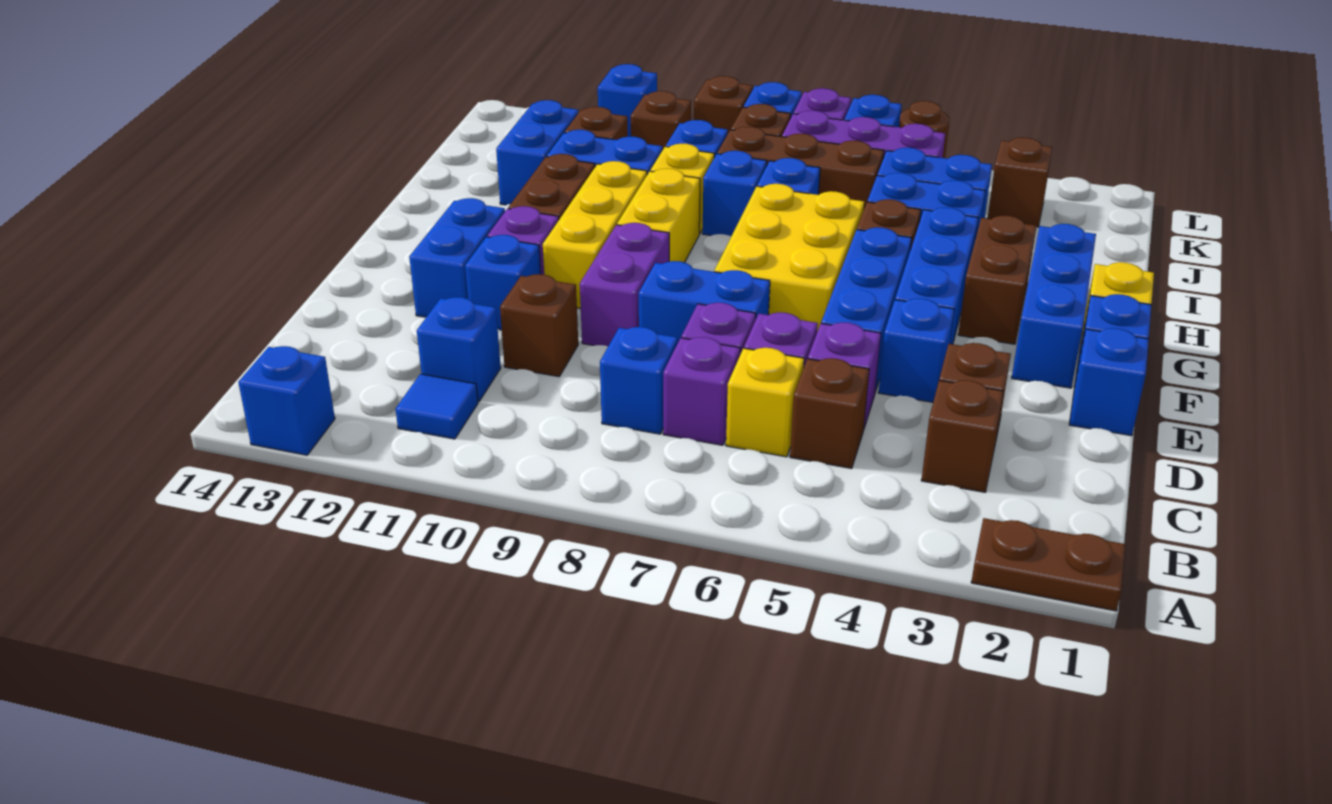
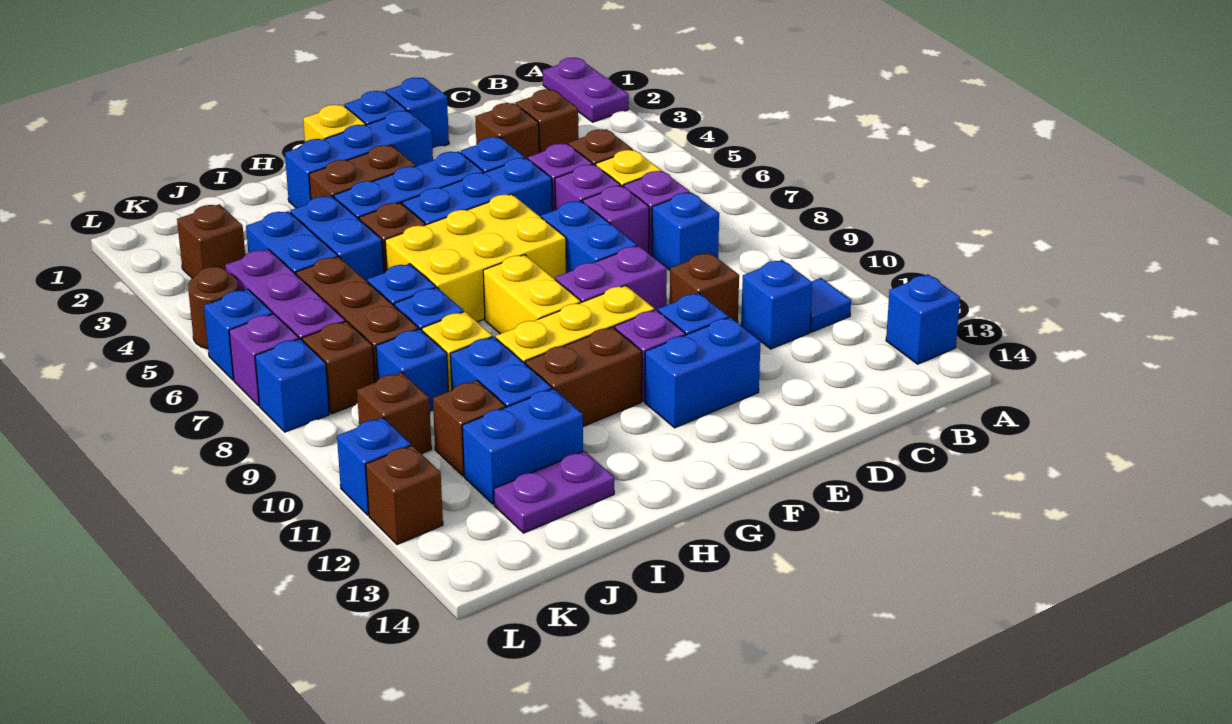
brown plate A1:A2 level 1 -> purple plate A1:A2 level 1
yellow brick G9:H9 level 1 -> yellow brick G8:G9 level 1
none -> purple plate I13:J13 level 1
brown brick L9 level 1 -> brown brick L12 level 1

